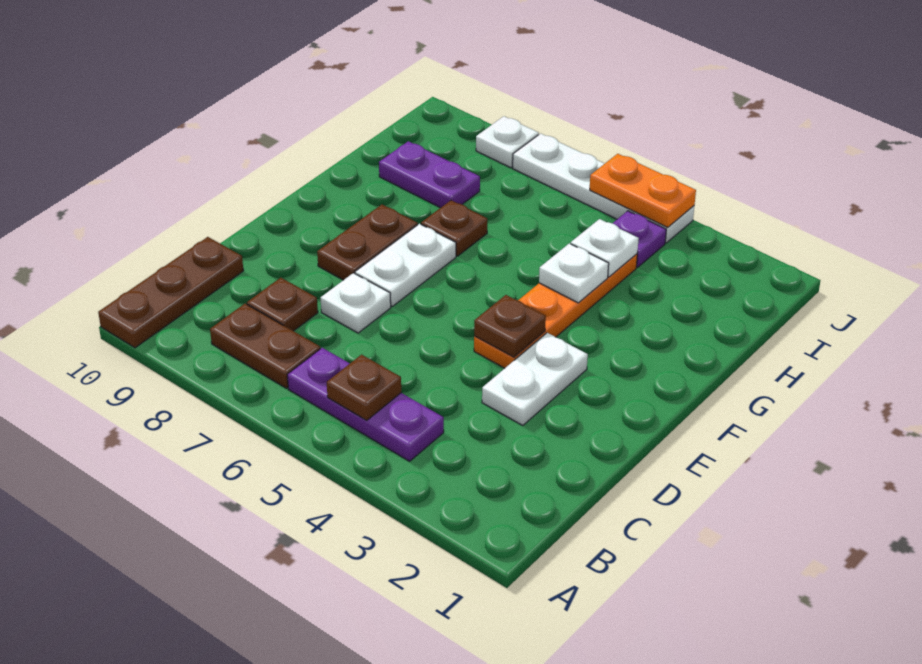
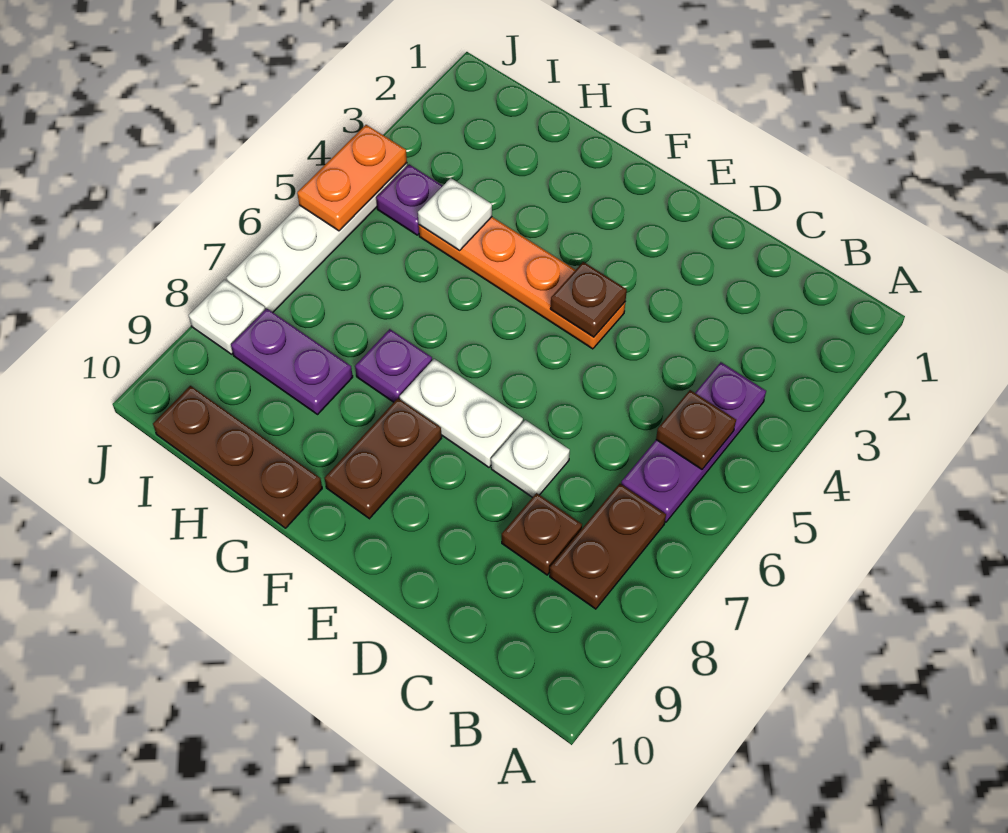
brown plate A10:C10 level 1 -> brown plate G10:I10 level 1
white plate D3:E3 level 1 -> none
brown plate E8:F8 level 1 -> brown plate F8:F9 level 1
white plate G4 level 2 -> none
brown plate G7 level 1 -> purple plate G7 level 1
purple plate H8:H9 level 1 -> purple plate H8:I8 level 1

